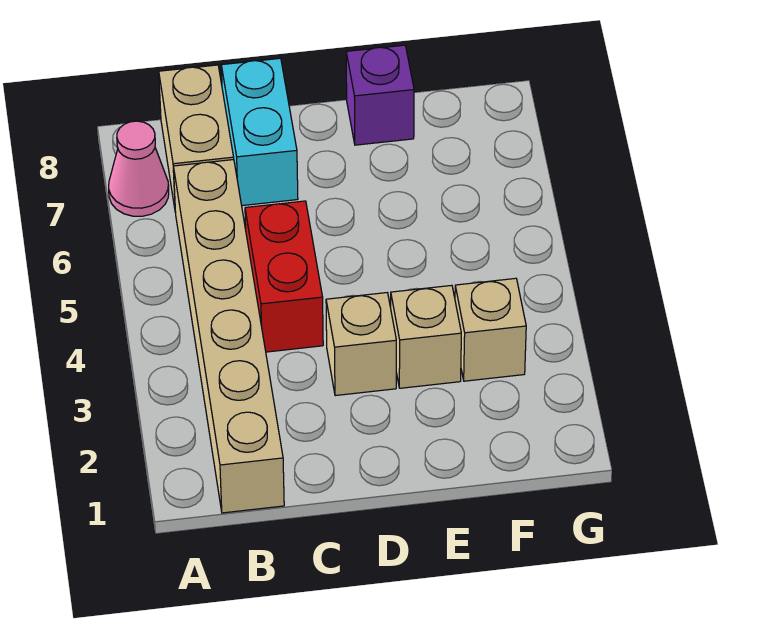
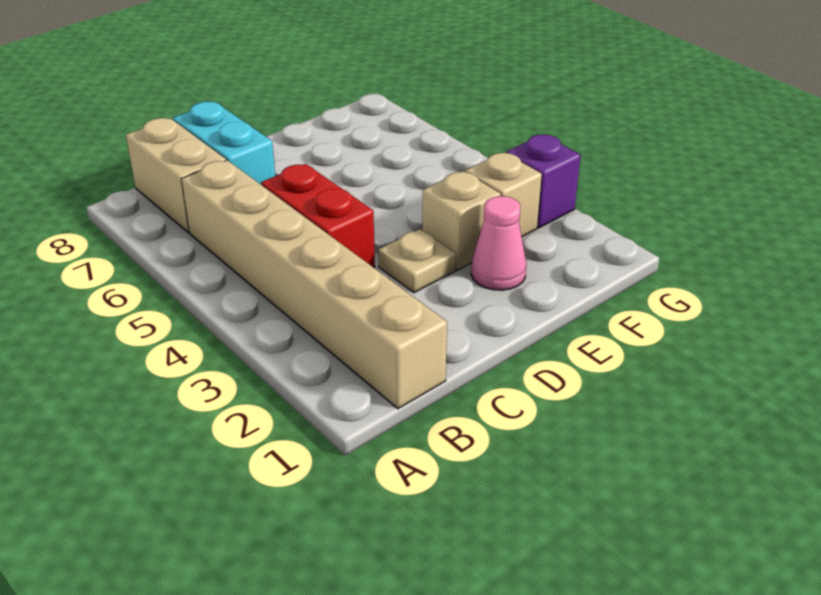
pink cone A7 level 1 -> pink cone E2 level 1
tan brick D3 level 1 -> tan plate D3 level 1
purple brick E8 level 1 -> purple brick G3 level 1

